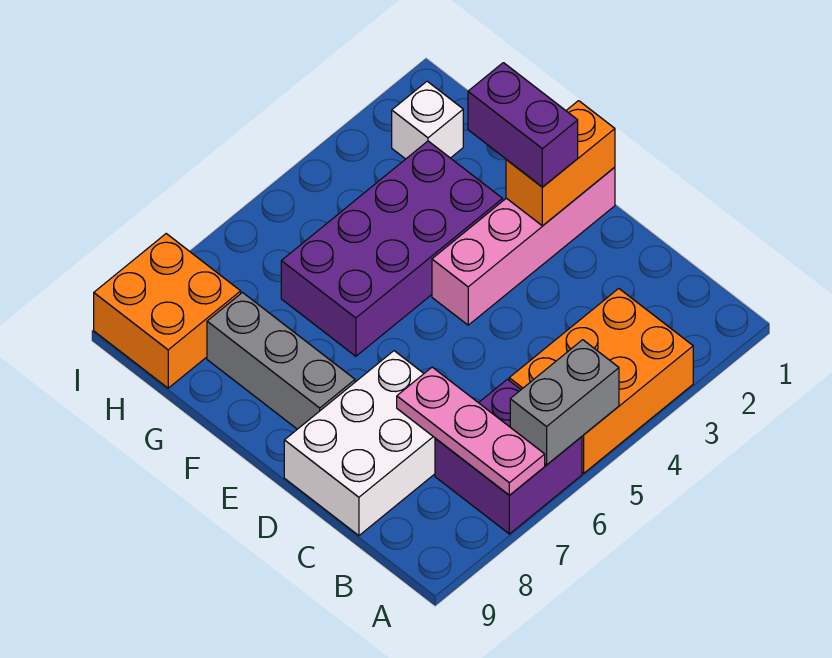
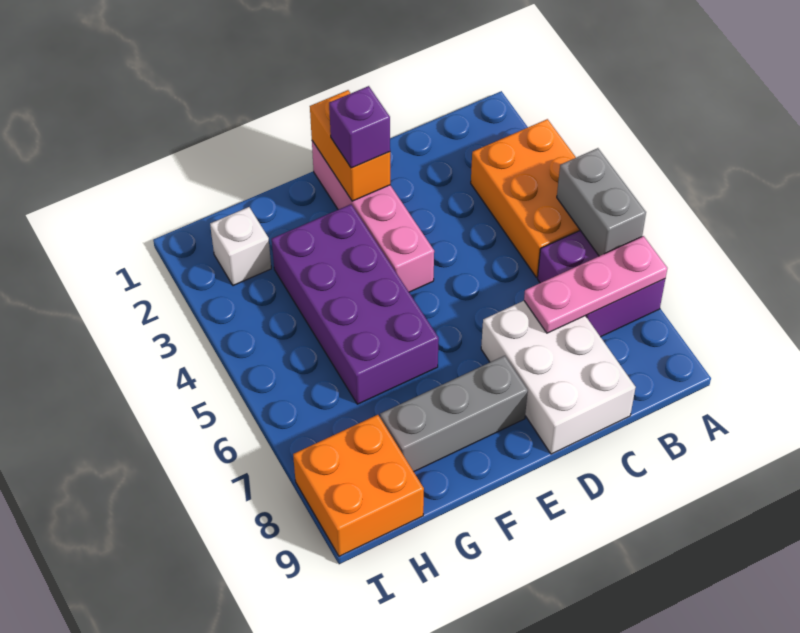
purple brick E2:F2 level 3 -> purple brick E2 level 3

